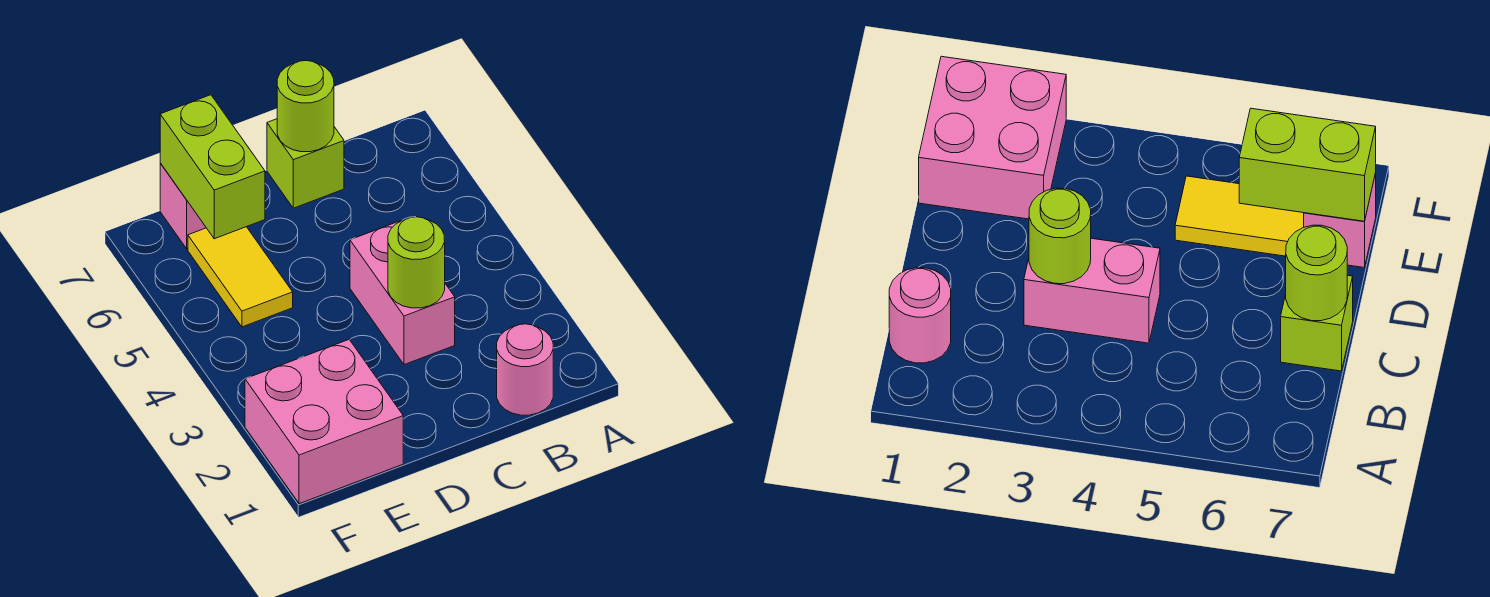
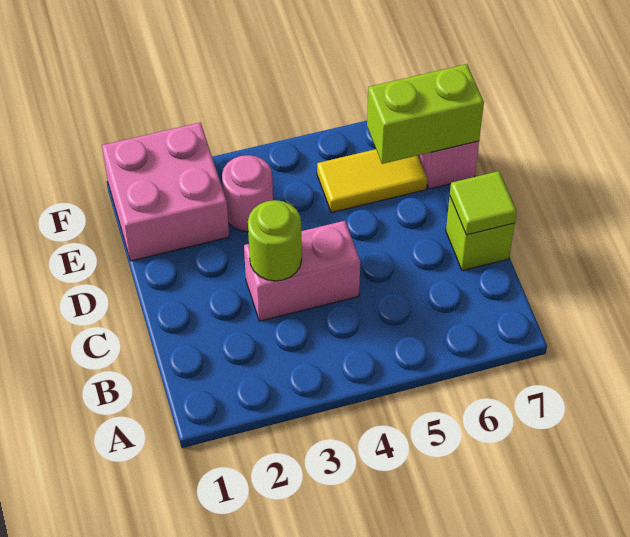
pink round brick B1 level 1 -> pink round brick E3 level 1
lime round brick C7 level 2 -> lime tile C7 level 2

